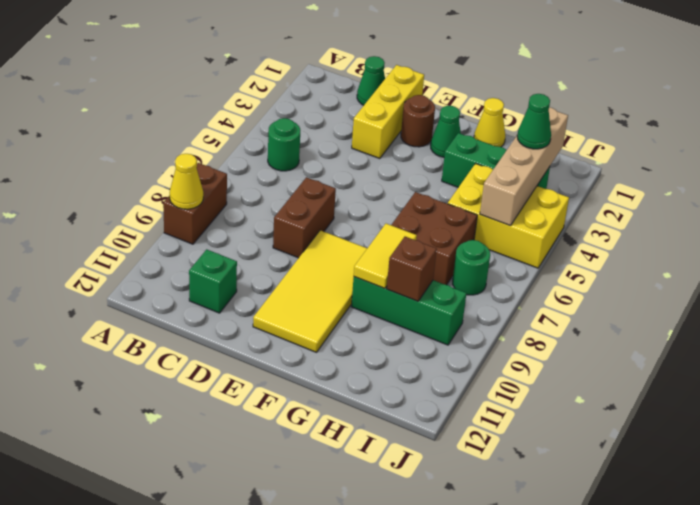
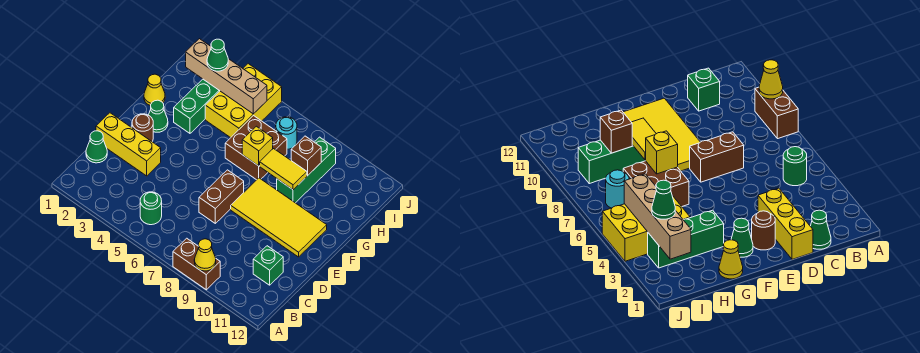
brown brick D7:D8 level 1 -> brown brick D7:E7 level 1
none -> yellow brick G7 level 2
green round brick I7 level 1 -> cyan round brick I7 level 1

